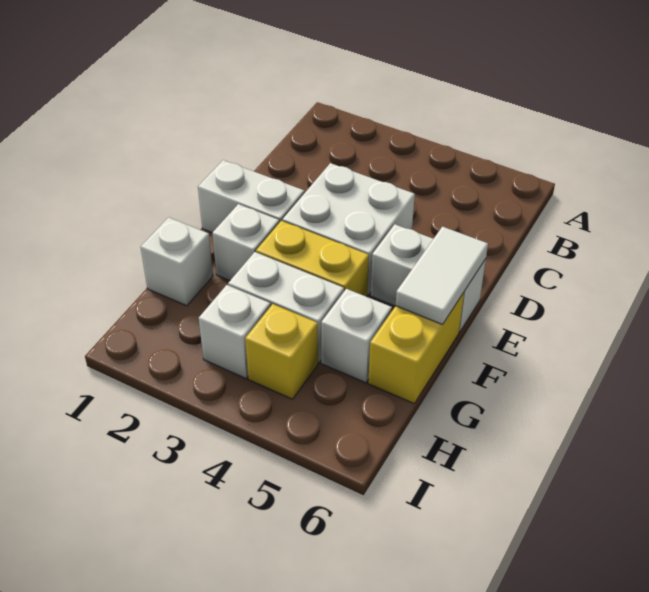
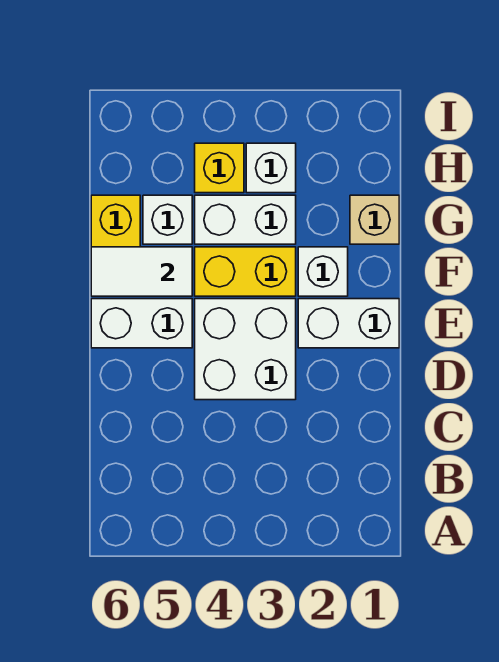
white tile E6:F6 level 2 -> white tile F5:F6 level 2
white brick G1 level 1 -> tan brick G1 level 1

